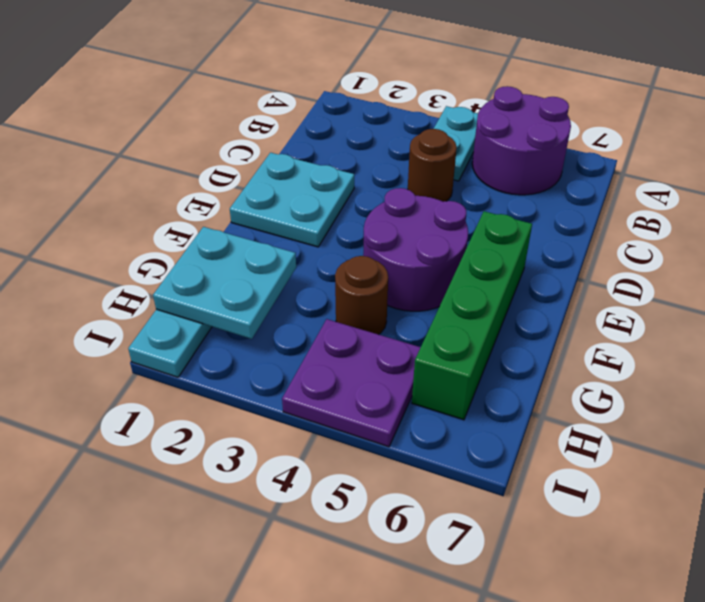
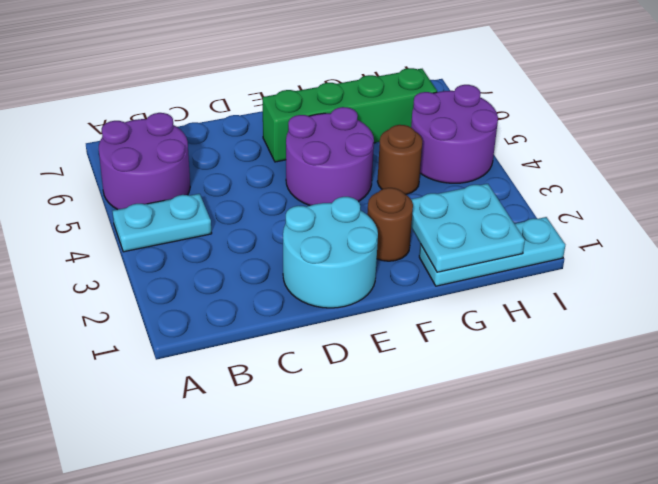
brown round brick C4 level 1 -> brown round brick F2 level 1
cyan plate D1:E2 level 1 -> cyan round brick D1:E2 level 1
purple plate H4:I5 level 1 -> purple round brick H4:I5 level 1

